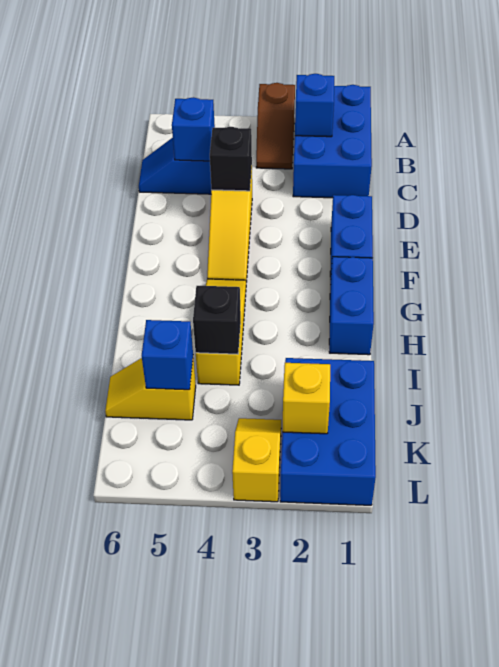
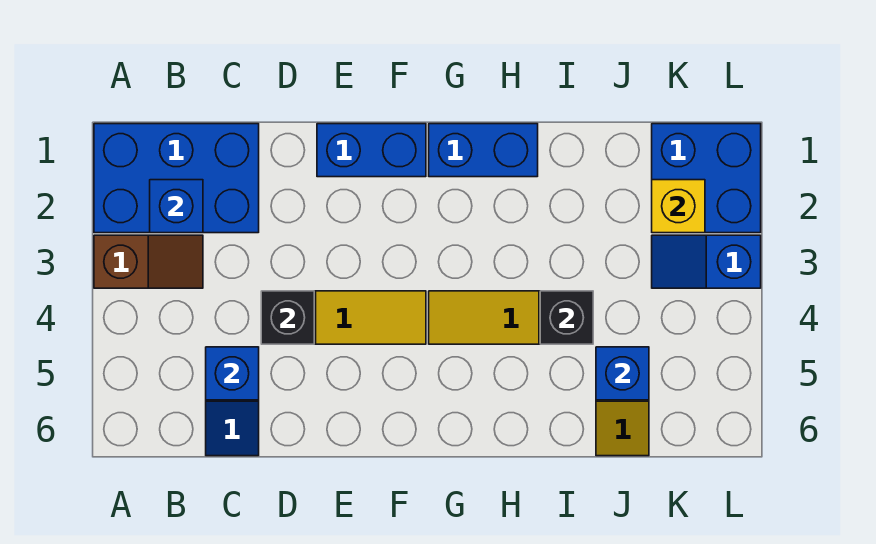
blue brick J1:L2 level 1 -> blue brick K1:L2 level 1
yellow slope K3:L3 level 1 top L -> blue slope K3:L3 level 1 top L

